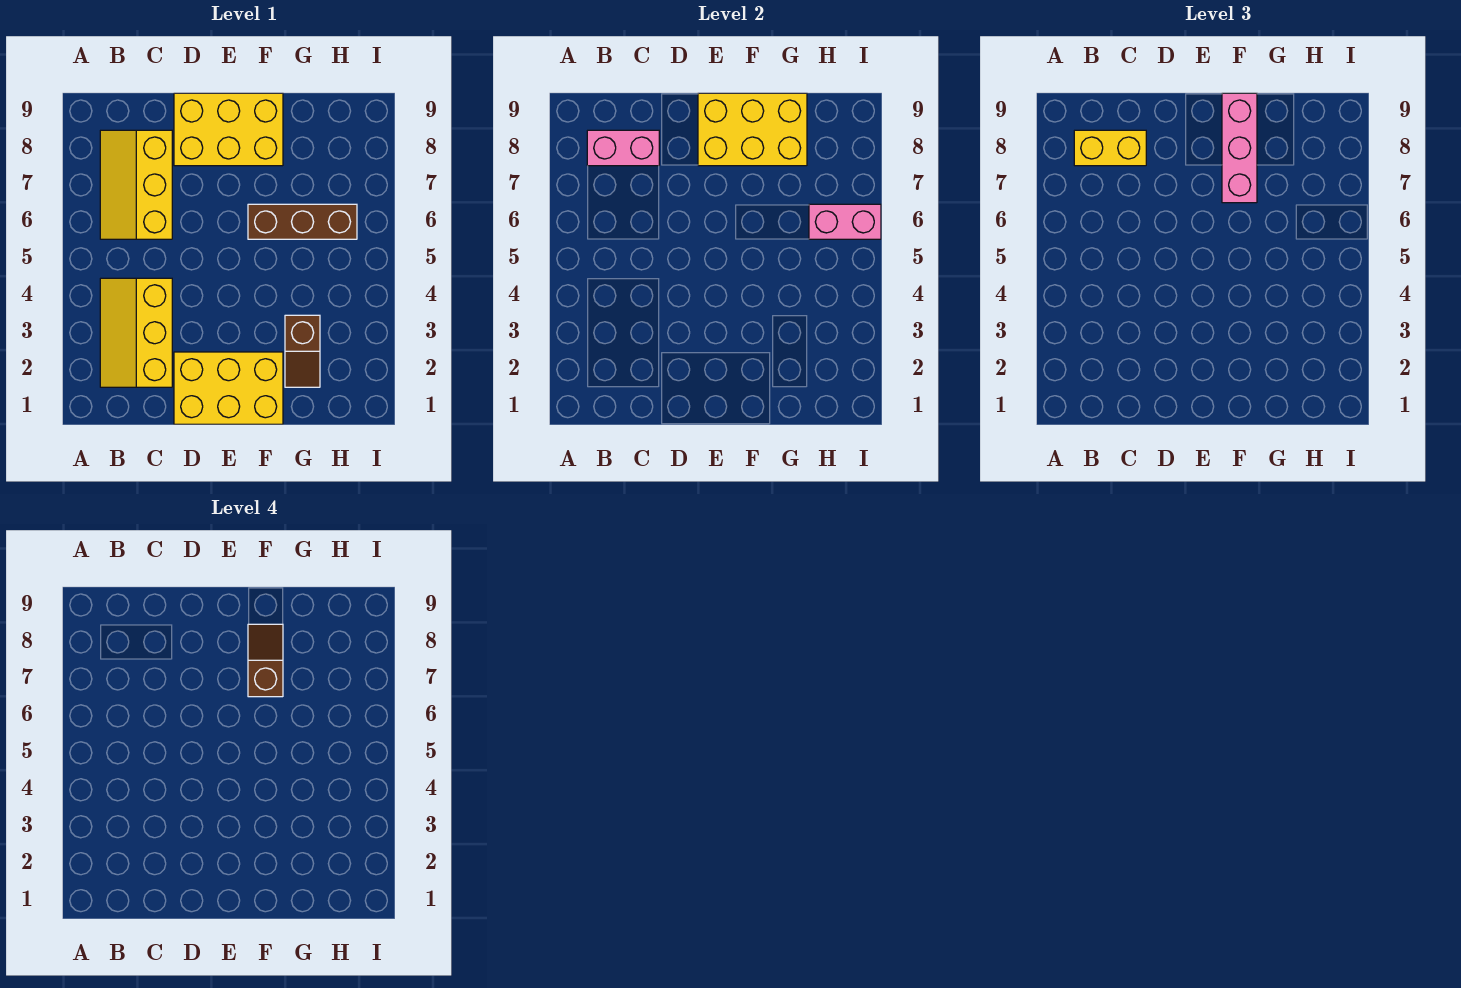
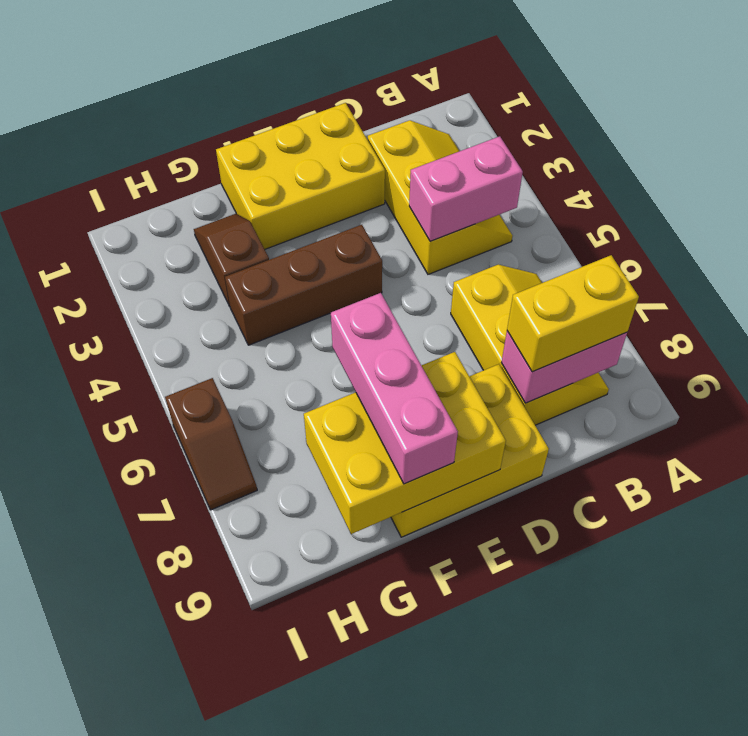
brown brick F6:H6 level 1 -> brown brick E4:G4 level 1
brown slope F7:F8 level 4 top 7 -> brown slope I6:I7 level 1 top 6
pink brick H6:I6 level 2 -> pink brick B4:C4 level 2

